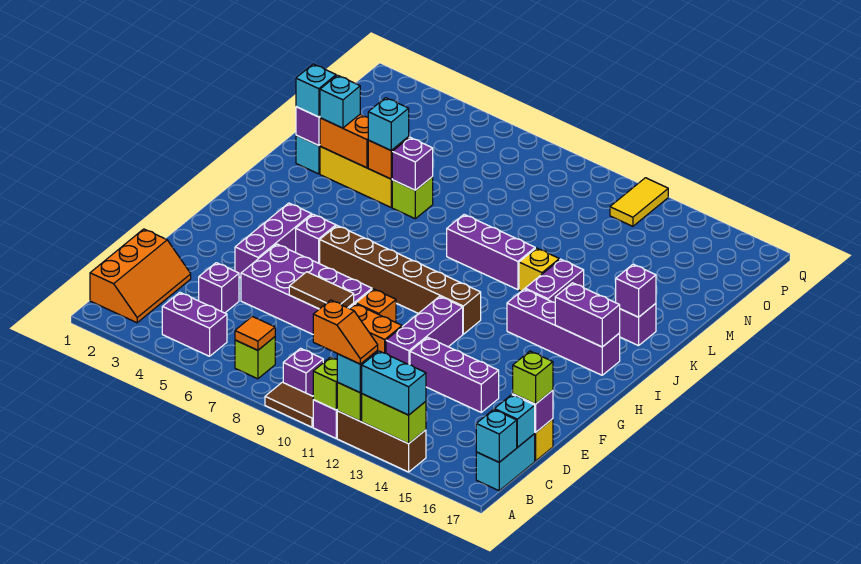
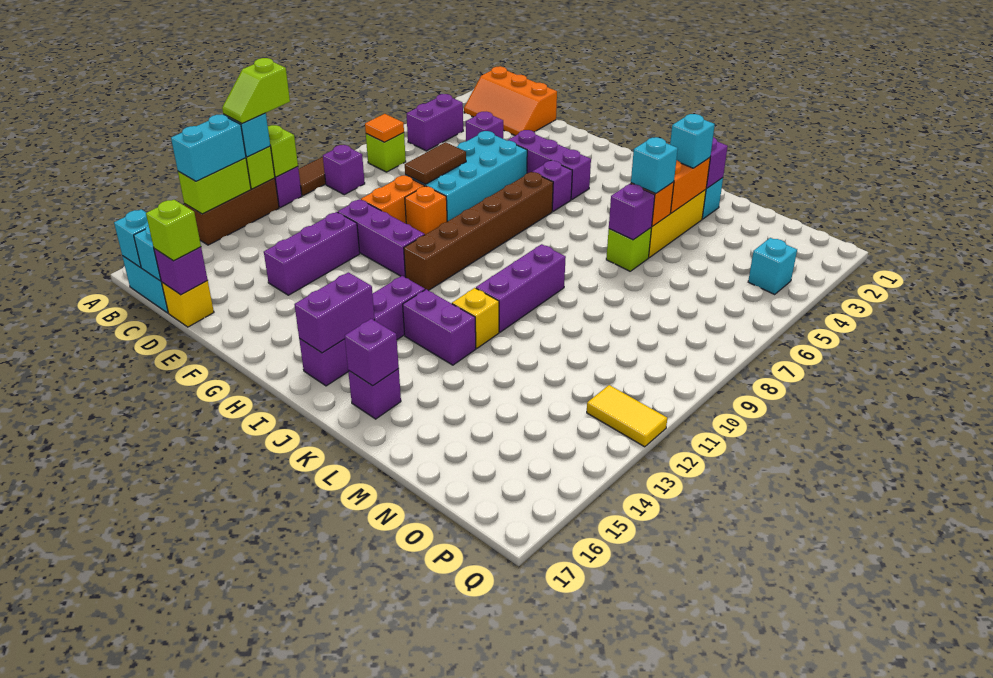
orange slope A11:A12 level 4 top 11 -> lime slope A11:A12 level 4 top 11
purple brick E5:F8 level 1 -> cyan brick E5:F8 level 1
cyan brick L2 level 3 -> cyan brick P4 level 1

